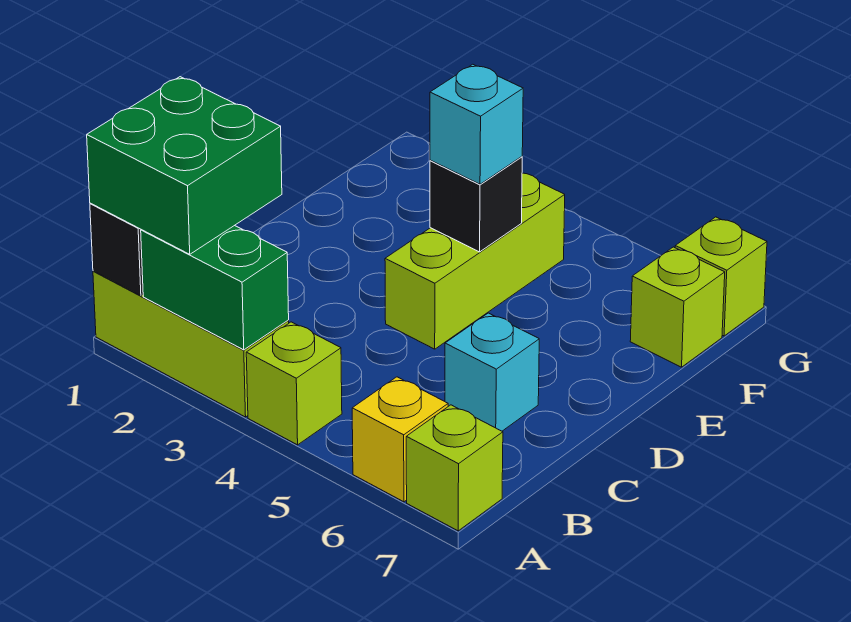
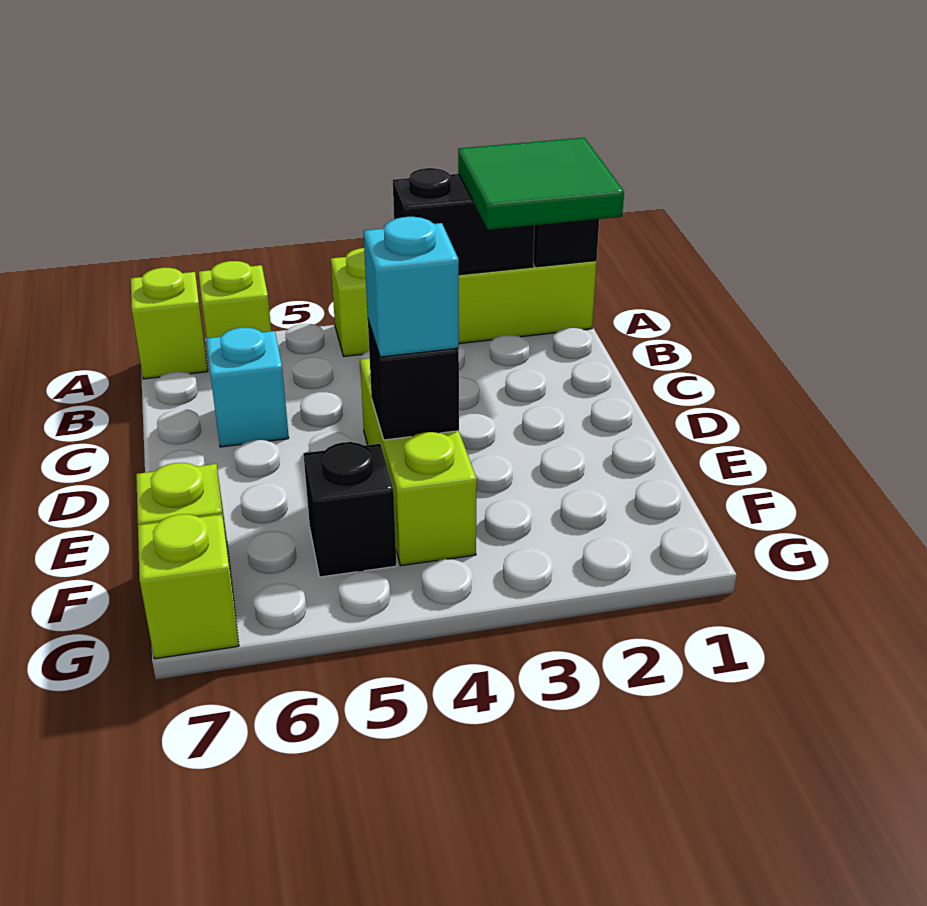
green brick A1:B2 level 3 -> green tile A1:B2 level 3
green brick A2:A3 level 2 -> black brick A2:A3 level 2
yellow brick A6 level 1 -> lime brick A6 level 1
none -> black brick F5 level 1

